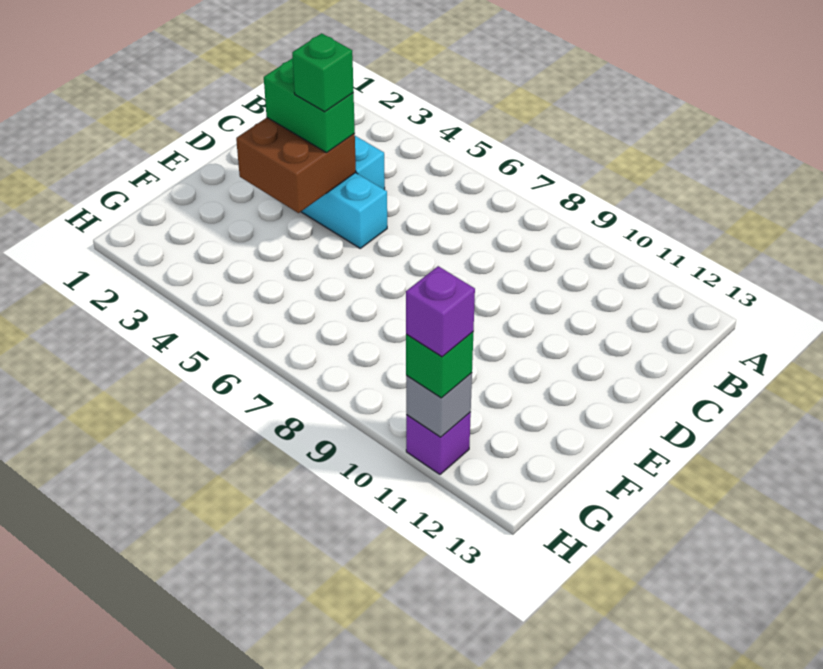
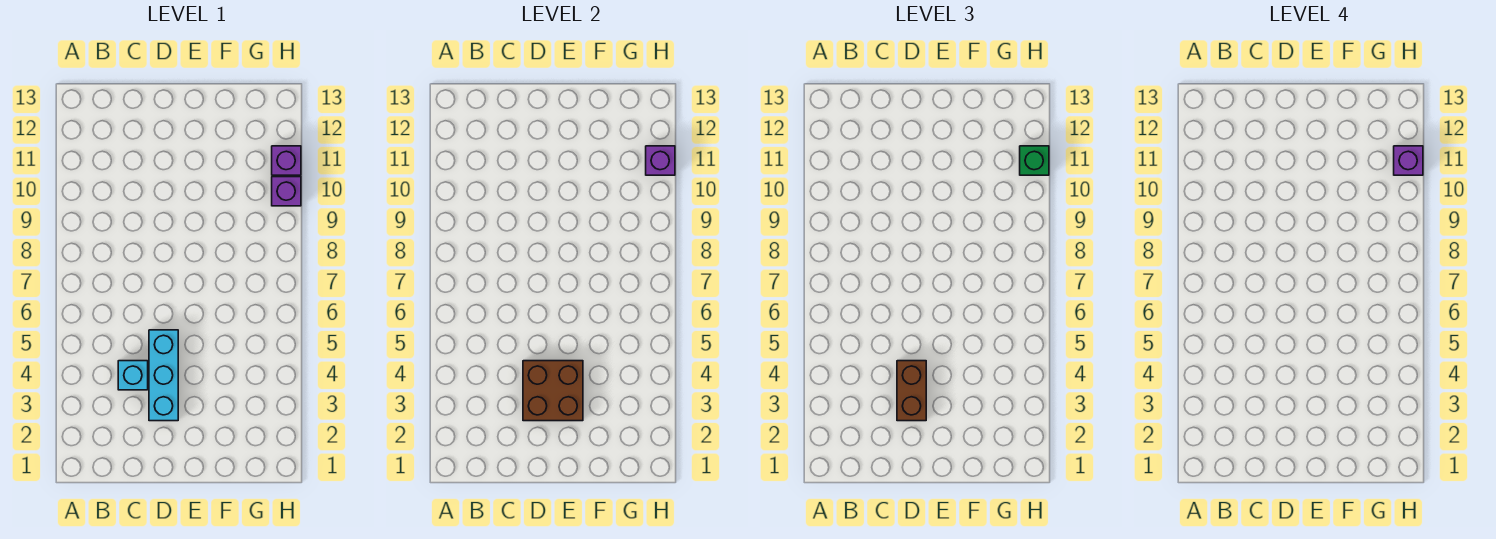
green brick D3:D4 level 3 -> brown brick D3:D4 level 3
green brick D4 level 4 -> none
none -> purple brick H10 level 1
grey brick H11 level 2 -> purple brick H11 level 2

